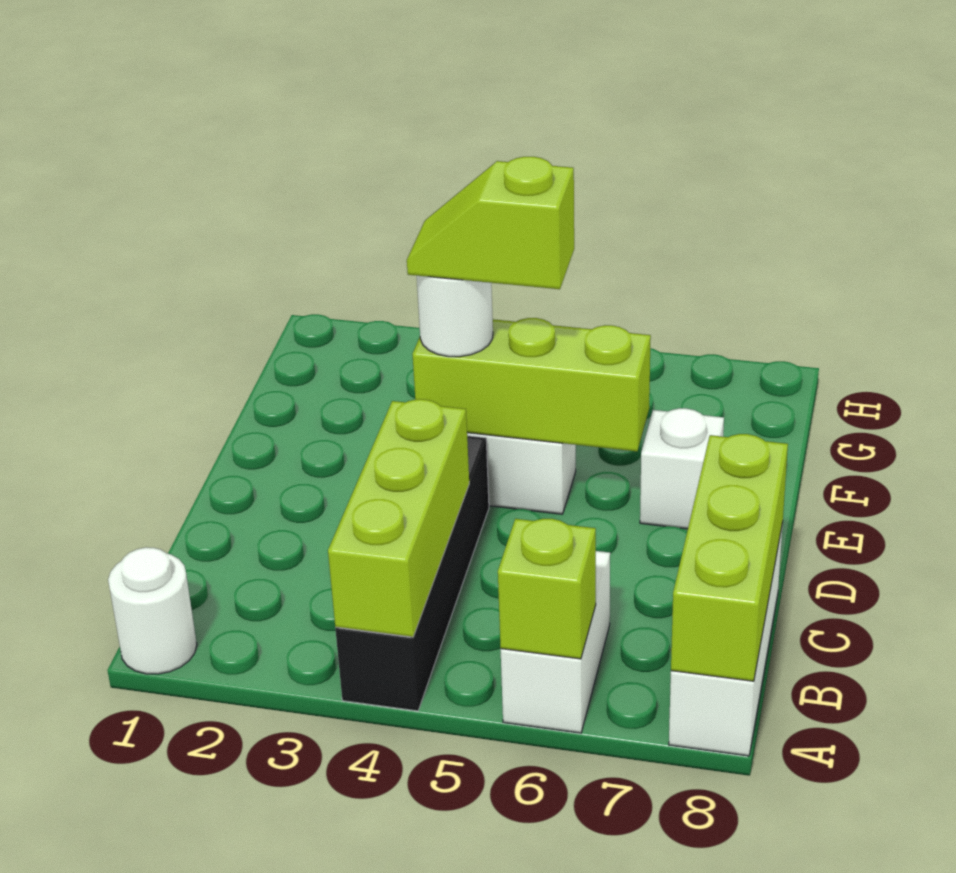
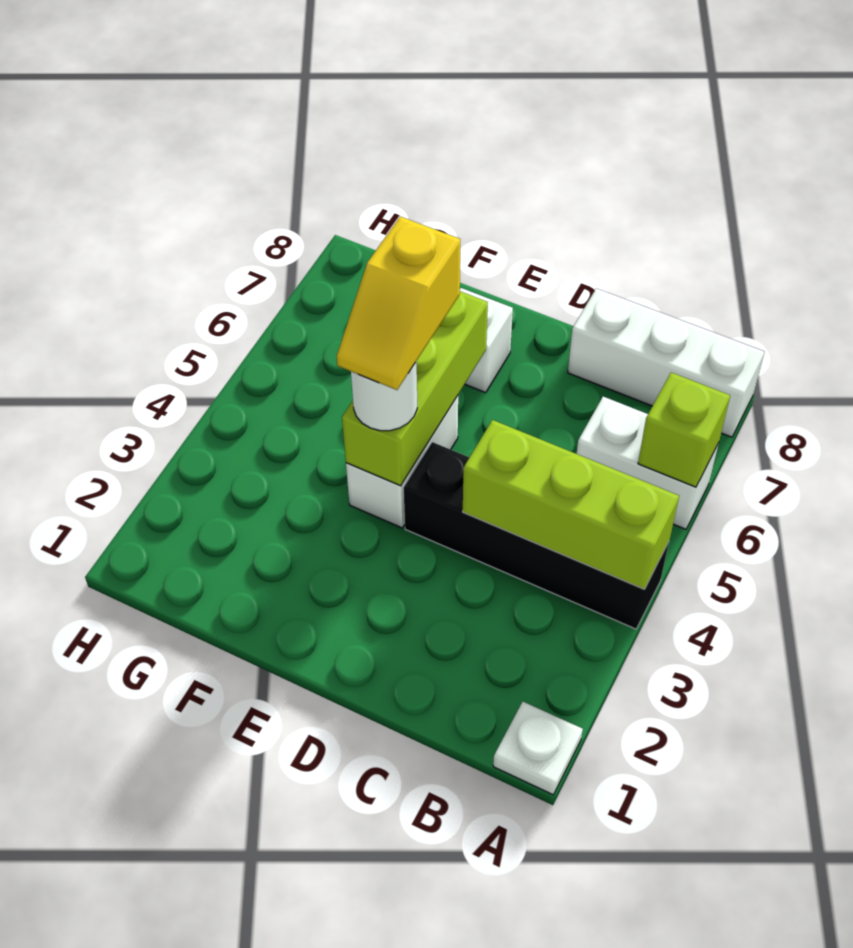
white round brick A1 level 1 -> white plate A1 level 1
lime brick A8:C8 level 2 -> none
lime slope E4:E5 level 4 top 5 -> yellow slope E4:E5 level 4 top 5

